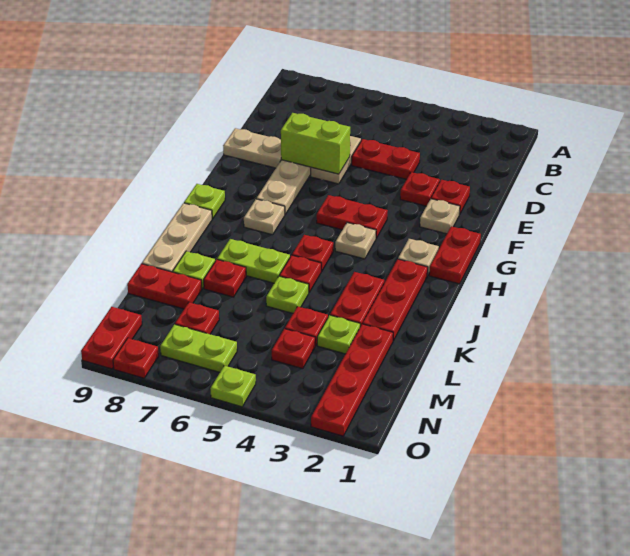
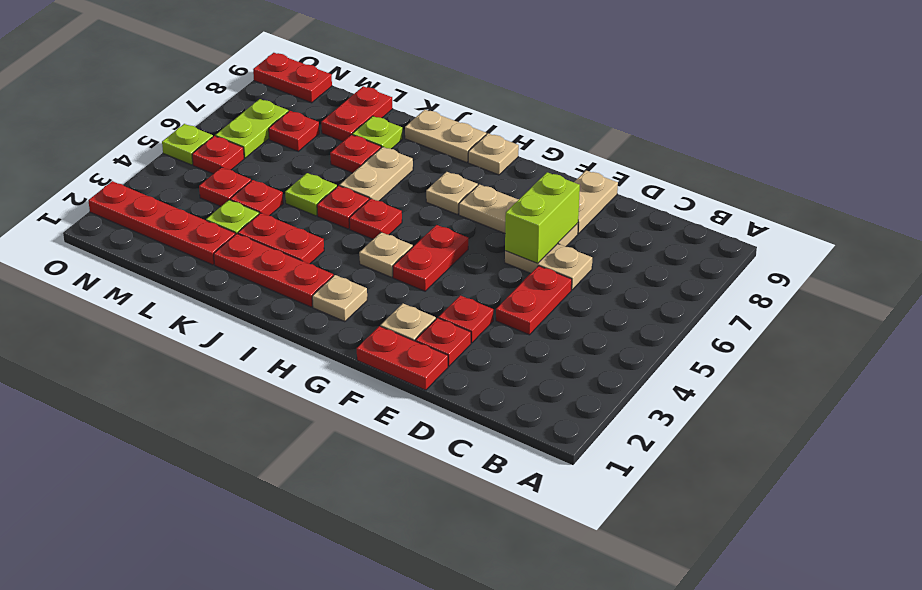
red plate G1:H1 level 1 -> red plate E1:F1 level 1
lime plate H9 level 1 -> tan plate H9 level 1
tan plate I9:K9 level 1 -> tan plate I9:J9 level 1
lime plate J6:J7 level 1 -> tan plate J6:J7 level 1
red plate O8 level 1 -> red plate N5 level 1

